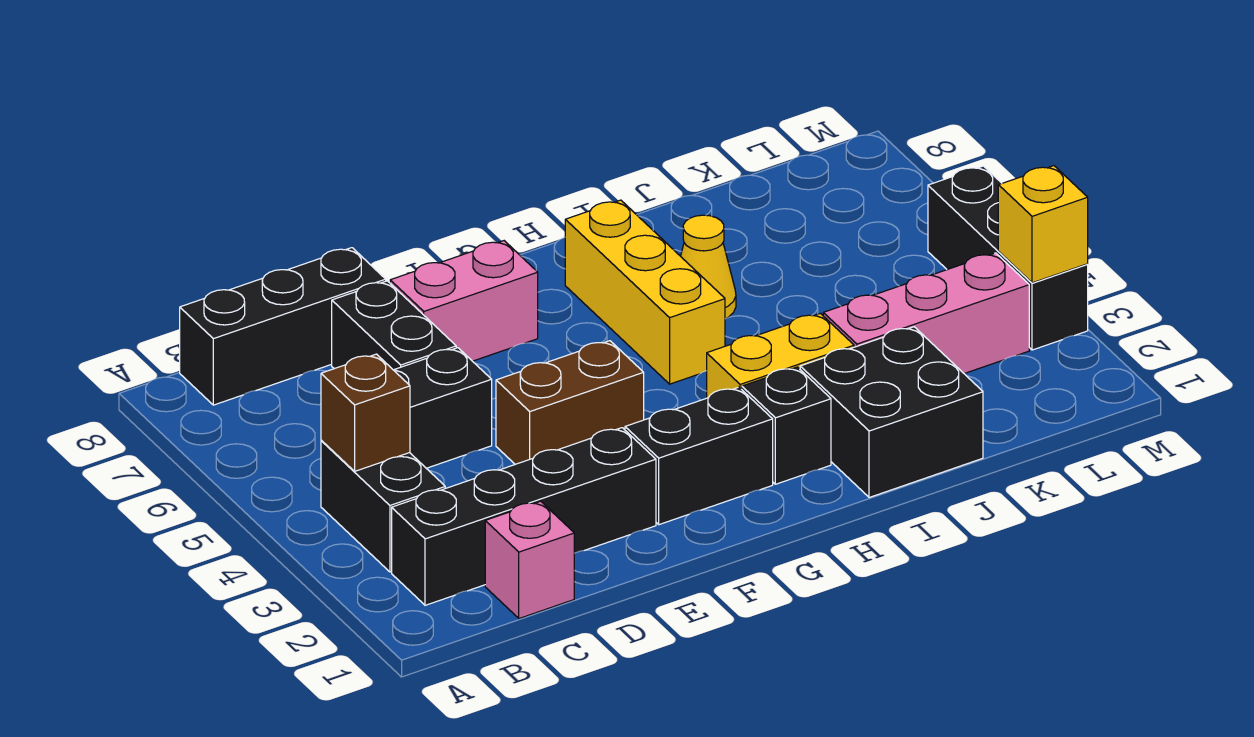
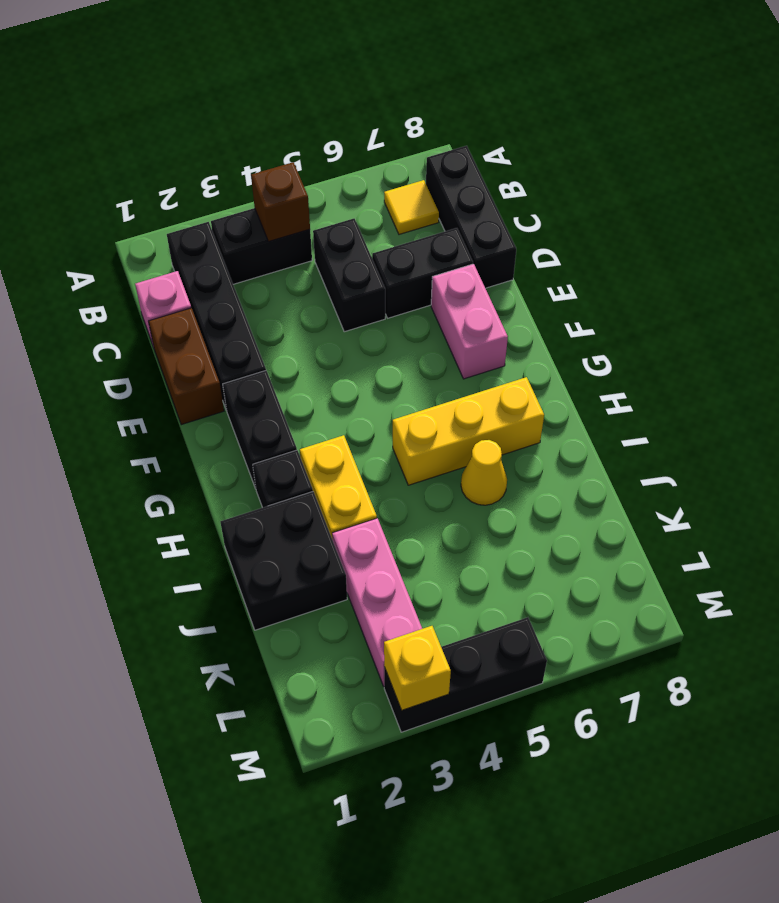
none -> yellow tile B7 level 1
brown brick E4:F4 level 1 -> brown brick D1:E1 level 1

